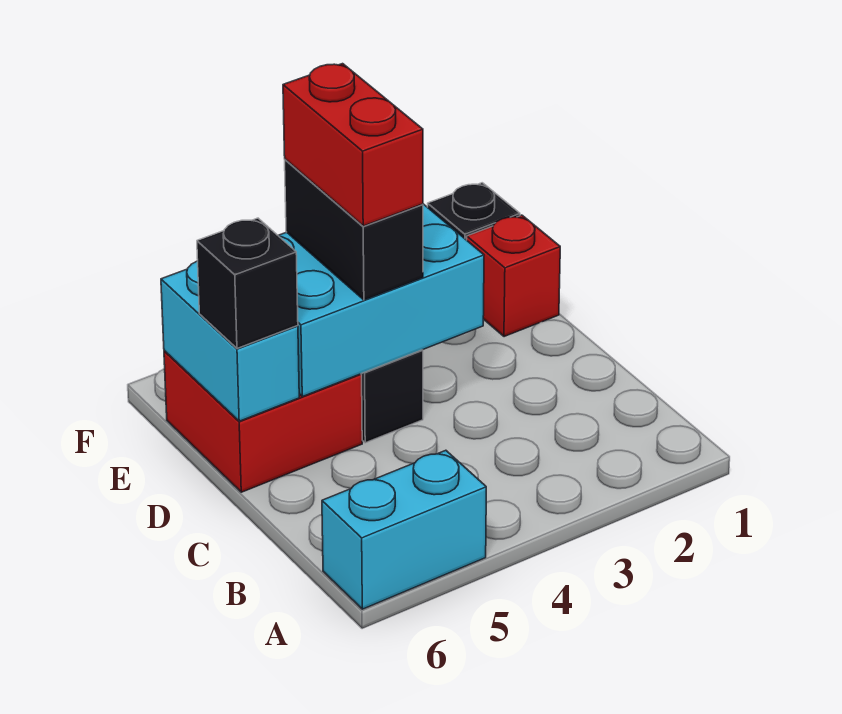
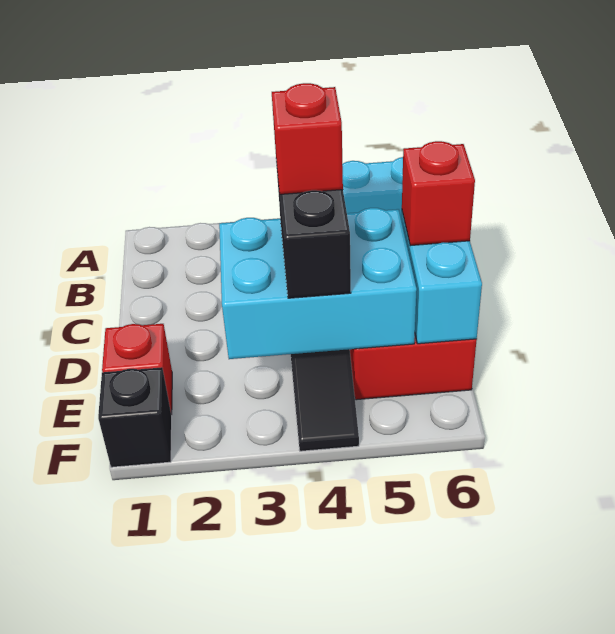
red brick D4:E4 level 4 -> red brick D4 level 4
black brick D6 level 3 -> red brick D6 level 3

